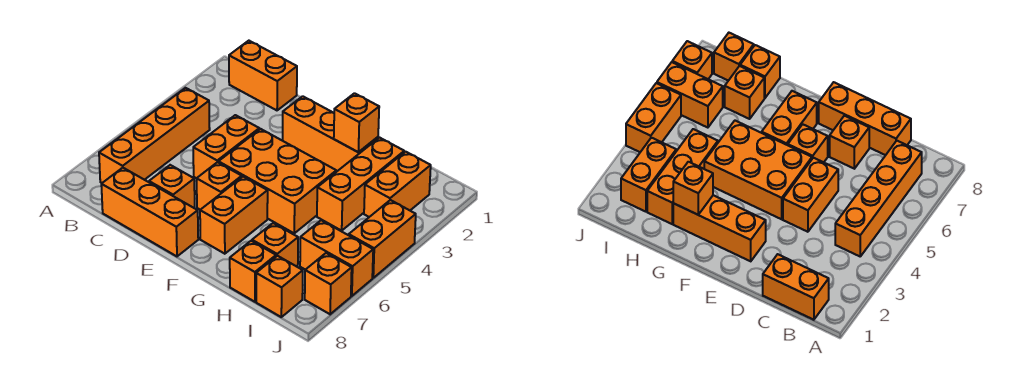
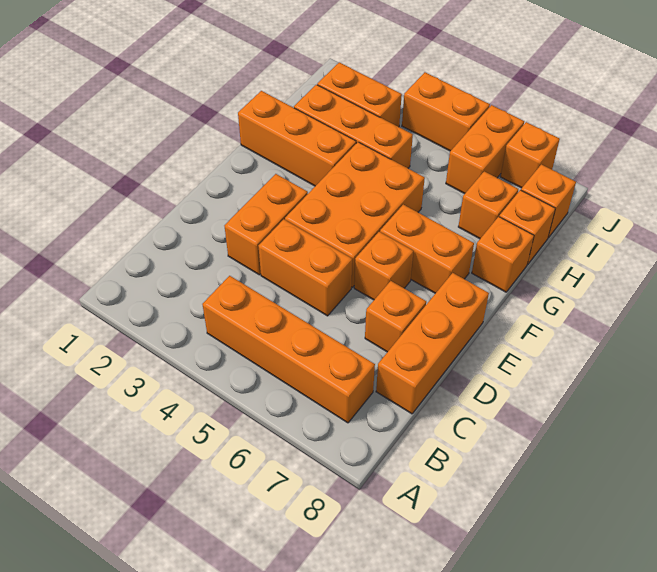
orange brick B1:C1 level 1 -> orange brick D3:E3 level 1
orange brick E2:G2 level 1 -> orange brick G1:G3 level 1
orange brick G2 level 2 -> orange brick G8 level 1

